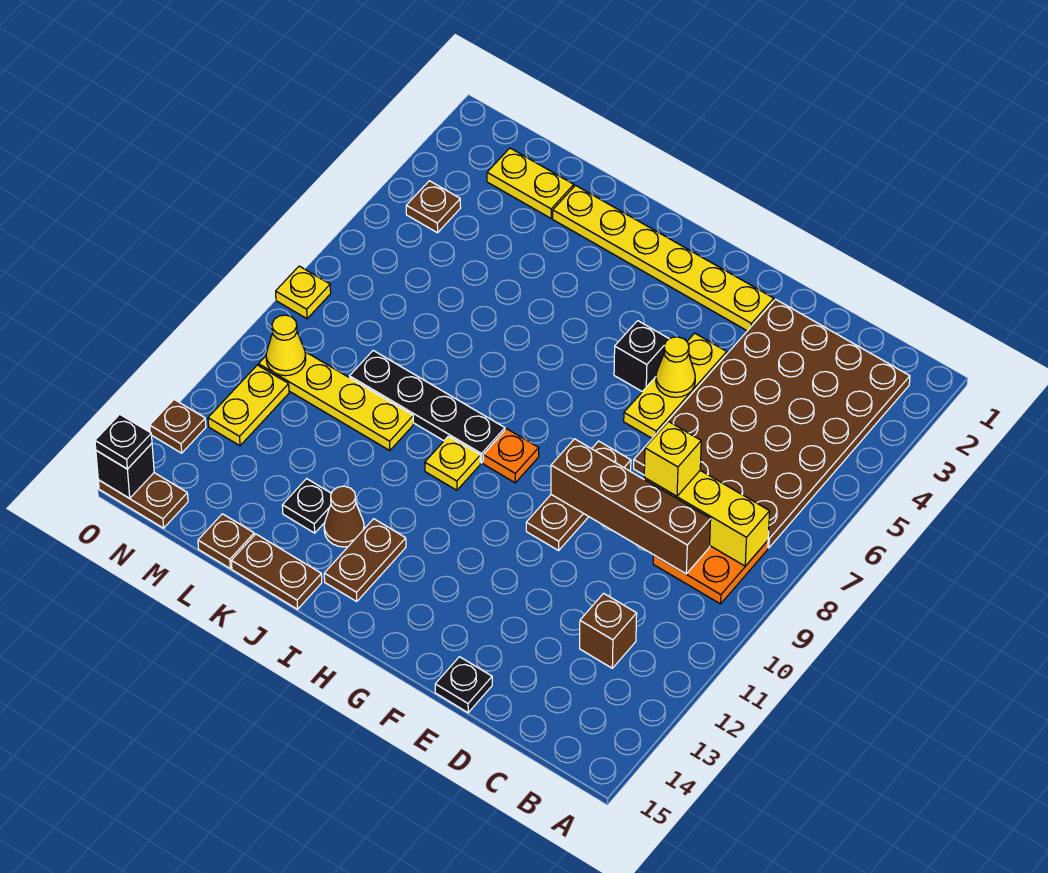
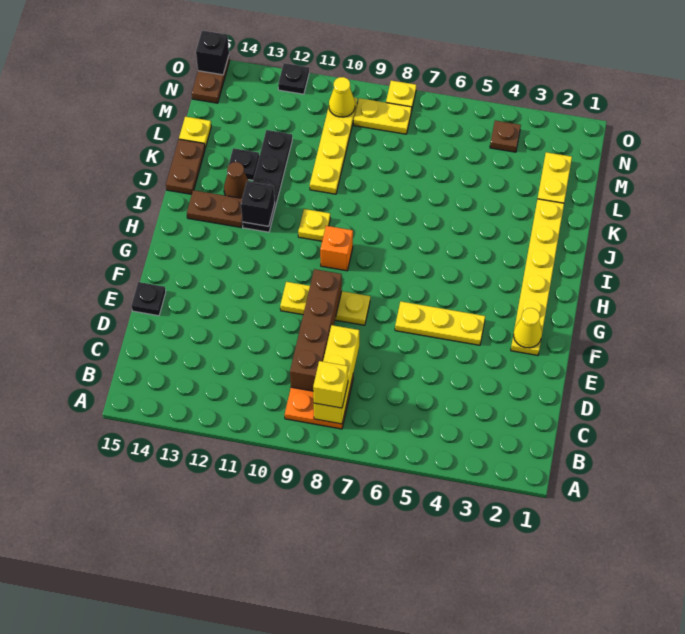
brown plate B2:E7 level 1 -> none
brown brick C12 level 1 -> none
yellow brick D8 level 3 -> yellow brick B8 level 3
yellow cone F5 level 2 -> yellow cone F2 level 2
brown plate F8:F10 level 1 -> yellow plate F8:F10 level 1
black brick G5 level 1 -> black brick I12 level 2
orange plate H9 level 1 -> orange brick H9 level 1
black plate I9:L9 level 1 -> black plate I12:L12 level 1
brown plate L15 level 1 -> yellow plate L15 level 1
yellow plate N11:N12 level 1 -> yellow plate N8:N9 level 1
brown plate O13 level 1 -> none
black plate O15 level 3 -> black plate O12 level 1

